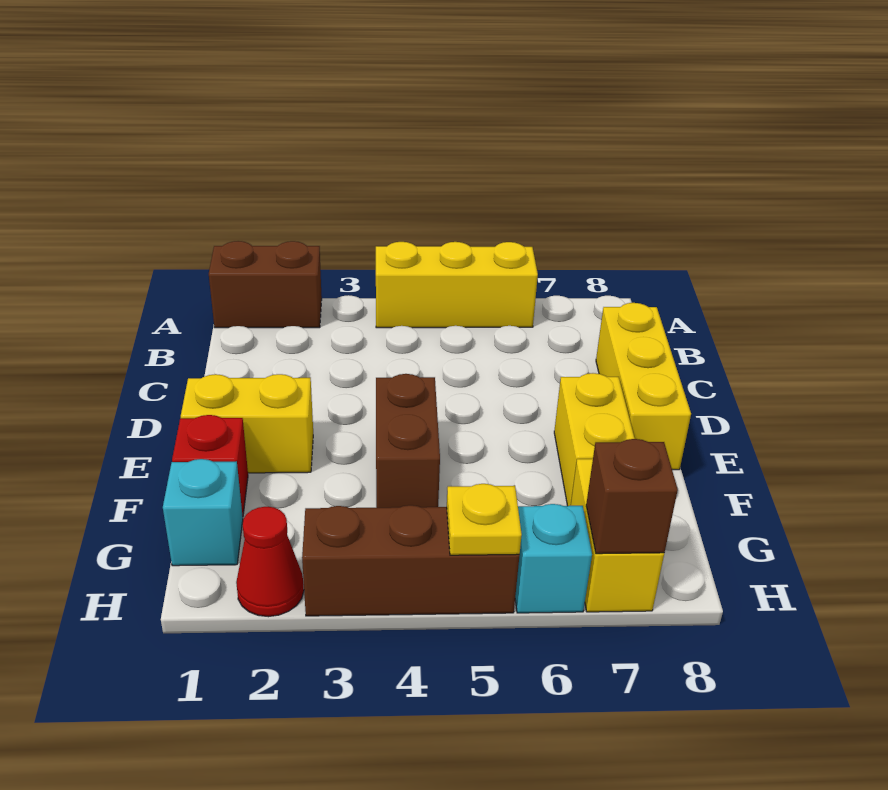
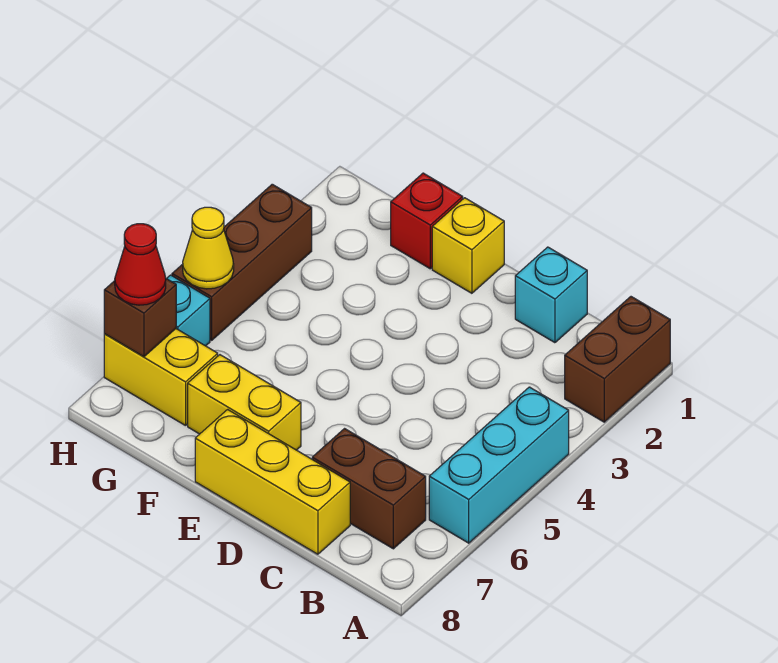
yellow brick A4:A6 level 1 -> cyan brick A4:A6 level 1
yellow brick E1:E2 level 1 -> yellow brick E1 level 1
brown brick E4:F4 level 1 -> brown brick B7:C7 level 1
cyan brick G1 level 1 -> cyan brick C1 level 1
red cone H2 level 1 -> red cone H7 level 3
yellow plate H5 level 2 -> yellow cone H5 level 2

